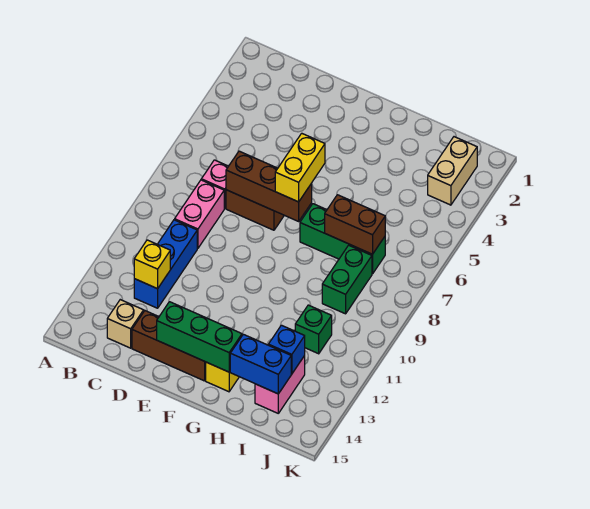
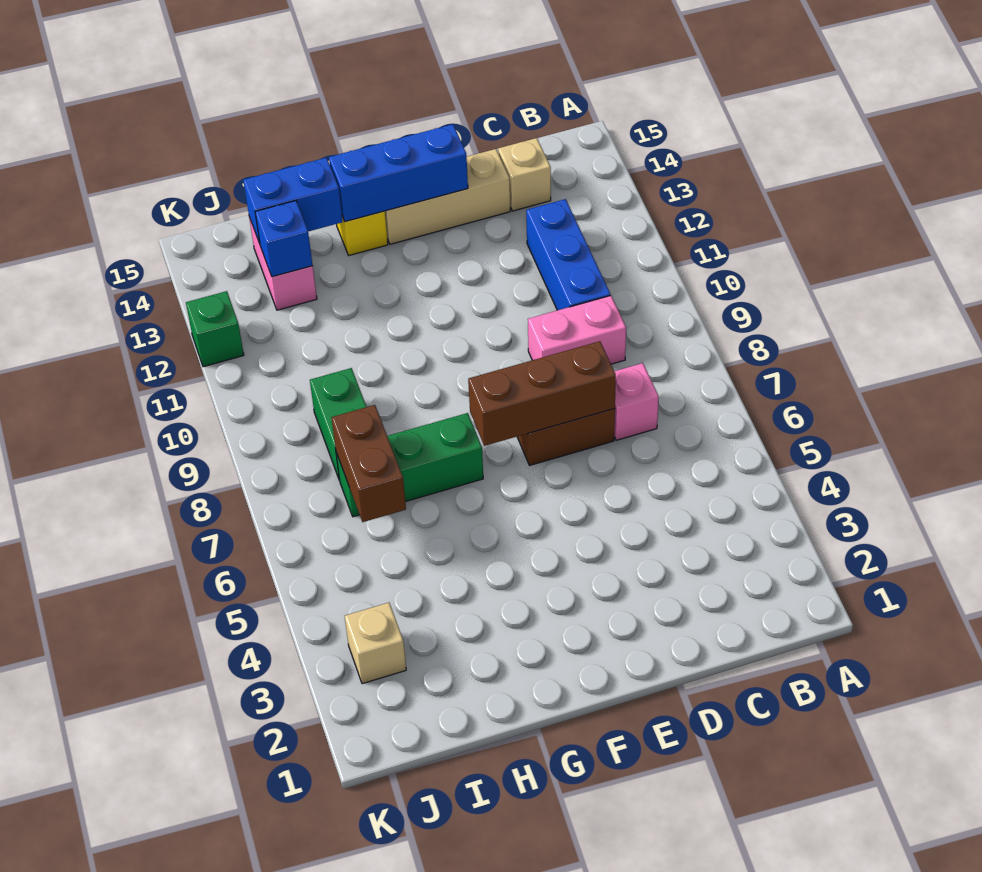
pink brick C8:C9 level 1 -> pink brick C9:D9 level 1
yellow brick C12 level 2 -> none
brown brick D14:F14 level 1 -> tan brick D14:F14 level 1
green brick E14:G14 level 2 -> blue brick E14:G14 level 2
yellow brick F6:F7 level 3 -> none
brown brick H7:I7 level 2 -> brown brick I6:I7 level 2
green brick I11 level 1 -> green brick K12 level 1
tan brick J2:J3 level 1 -> tan brick J3 level 1

